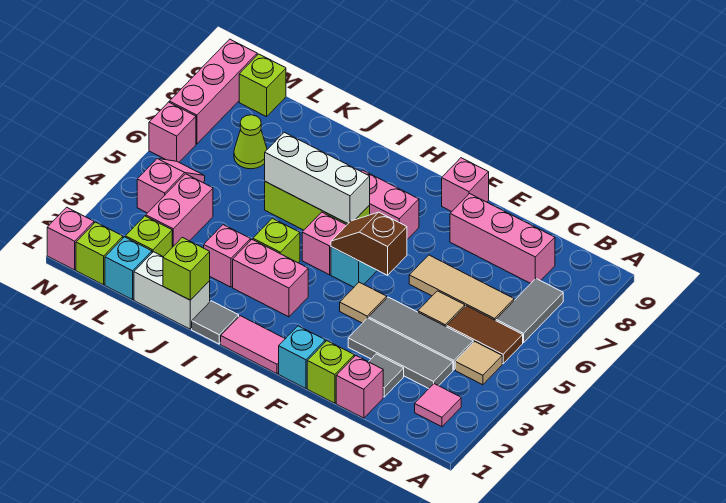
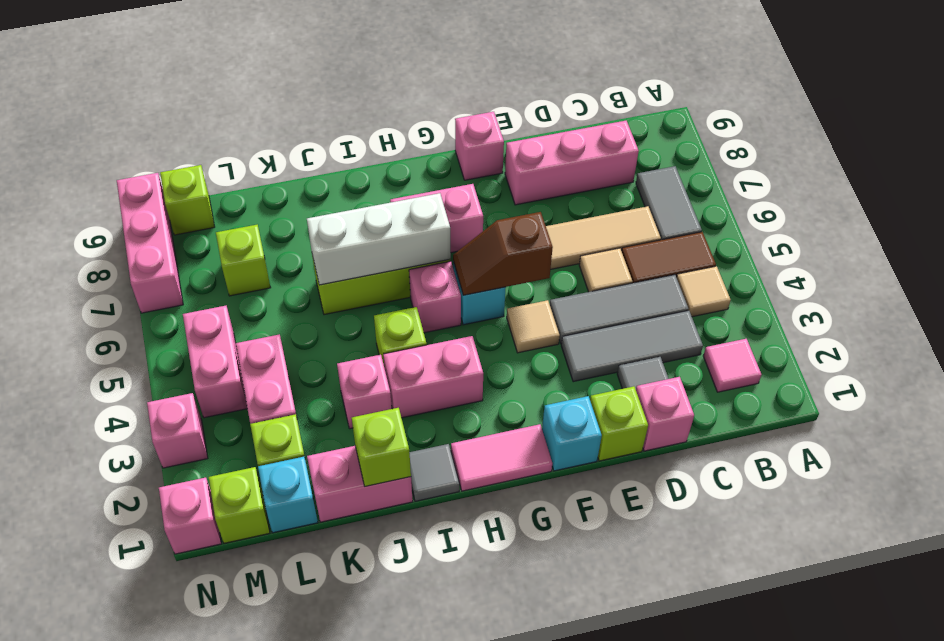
white brick J1:K1 level 1 -> pink brick J1:K1 level 1
lime cone L7 level 1 -> lime brick L7 level 1
pink slope M4:M5 level 1 top 4 -> pink brick M4:M5 level 1
pink brick N6 level 1 -> pink brick N3 level 1

